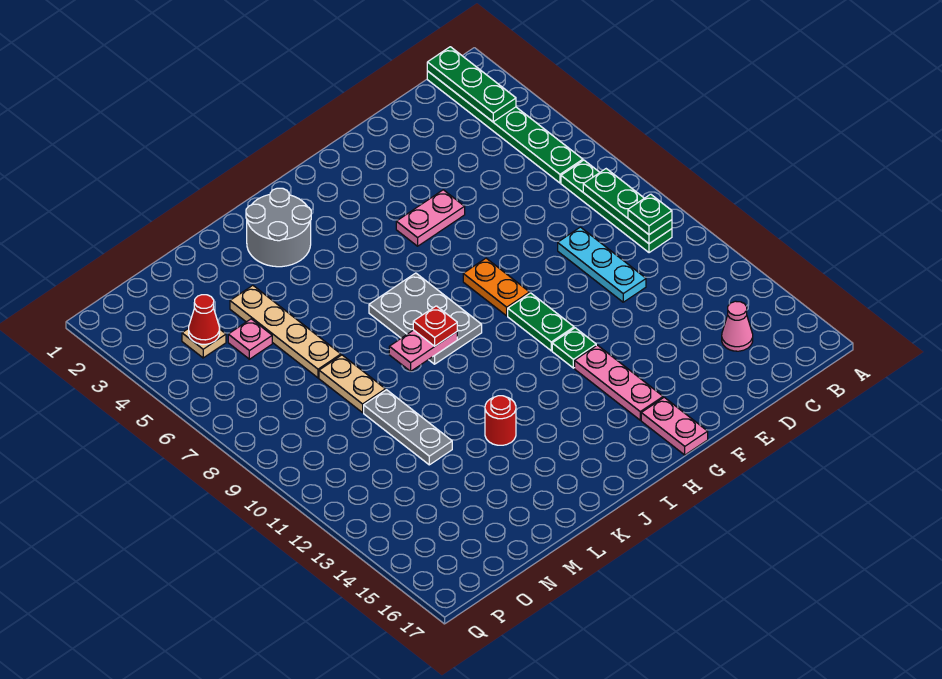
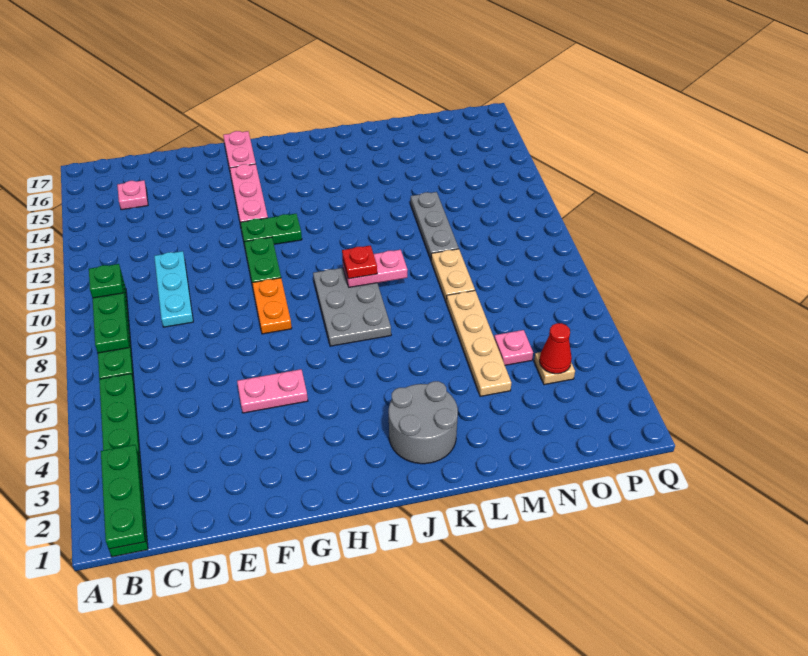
pink cone C15 level 1 -> pink plate C15 level 1
green plate G12 level 1 -> green plate G12:H12 level 1
red round brick K13 level 1 -> none

